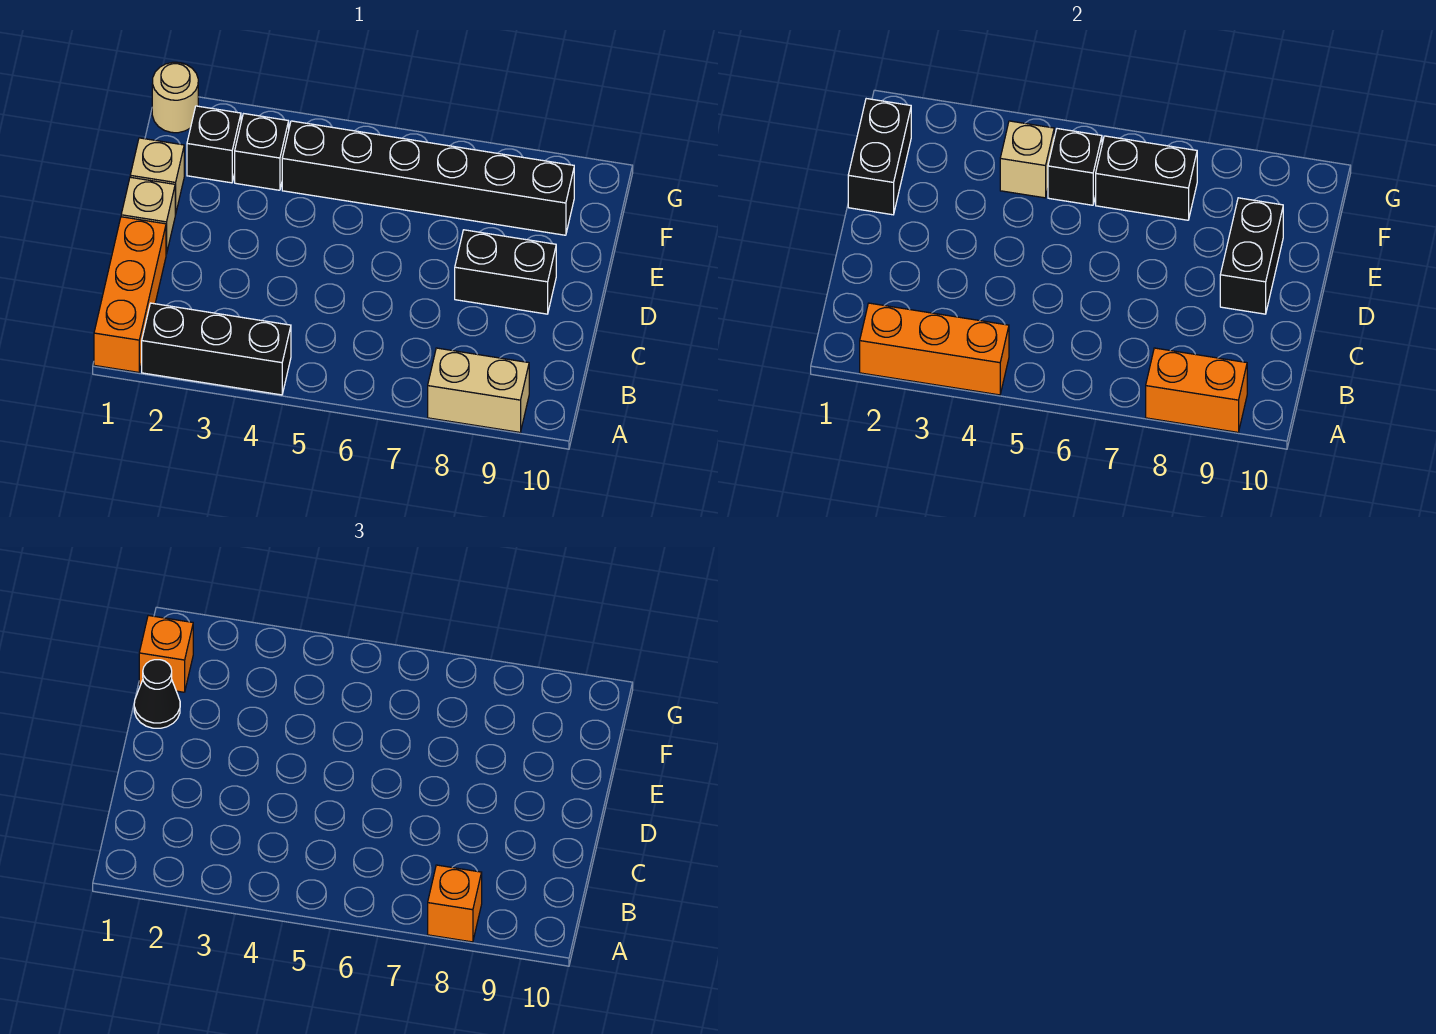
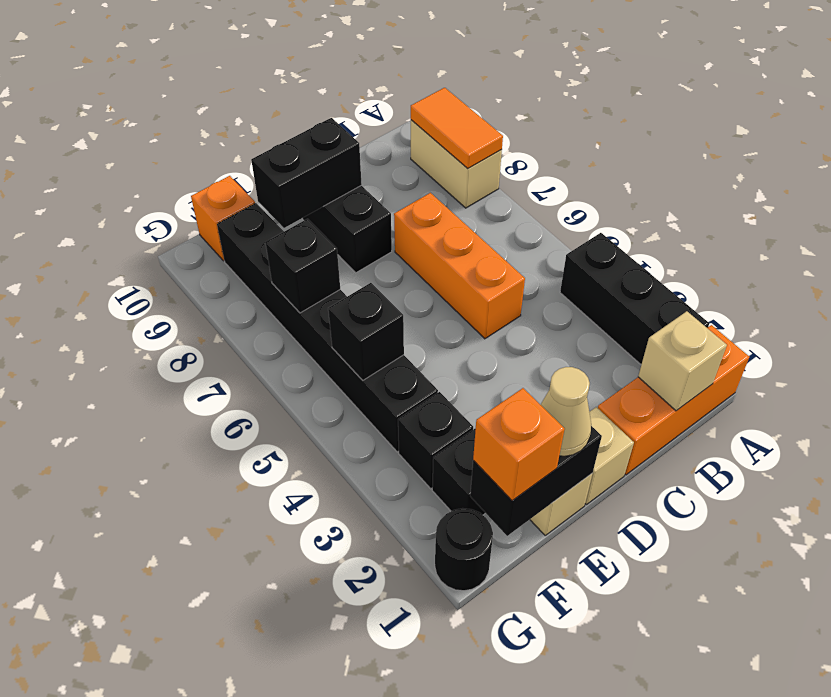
orange brick A2:A4 level 2 -> orange brick C5:C7 level 1
orange brick A8:A9 level 2 -> orange tile A8:A9 level 2
orange brick A8 level 3 -> orange brick F10 level 1
black cone E1 level 3 -> tan cone E1 level 3
tan brick F4 level 2 -> tan brick B1 level 2
black brick F6:F7 level 2 -> black brick F7 level 2
tan round brick G1 level 1 -> black round brick G1 level 1

